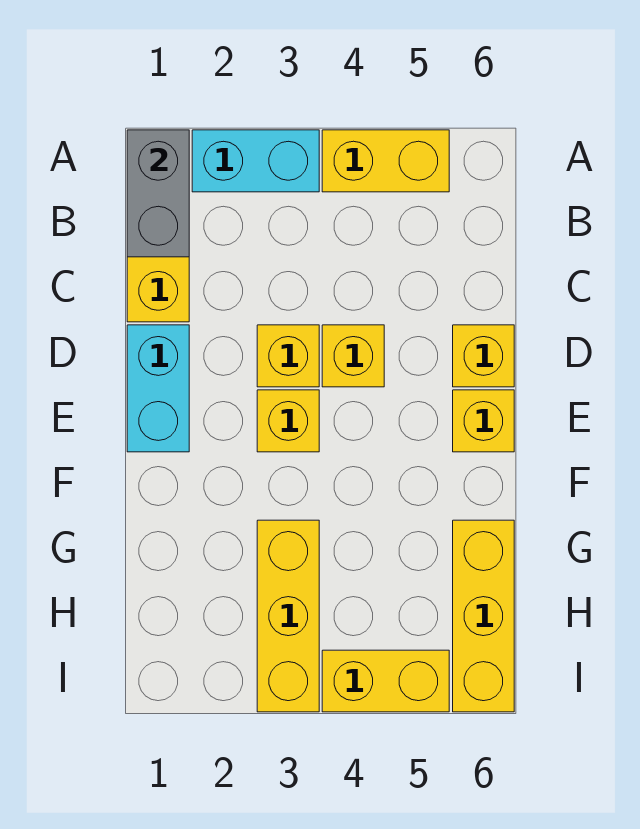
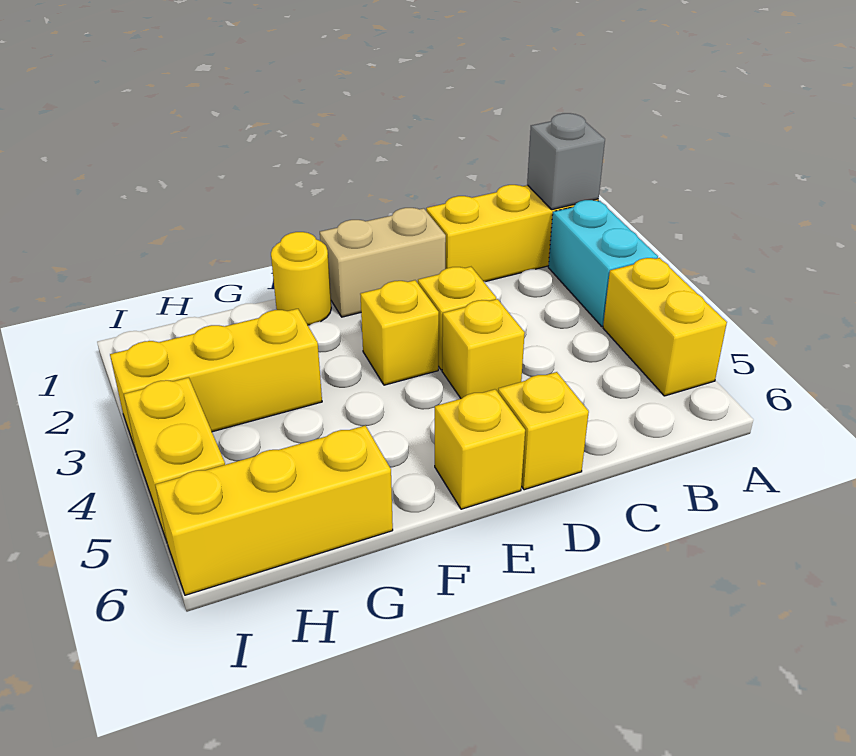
grey brick A1:B1 level 2 -> grey brick A1 level 2
cyan brick D1:E1 level 1 -> tan brick D1:E1 level 1
none -> yellow round brick F1 level 1

